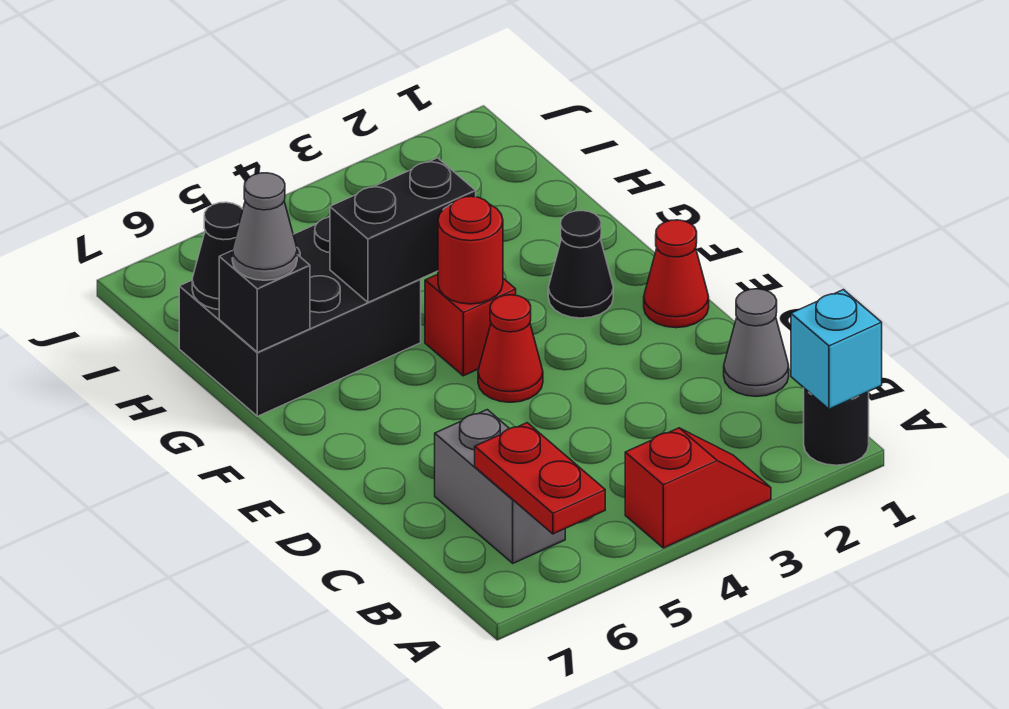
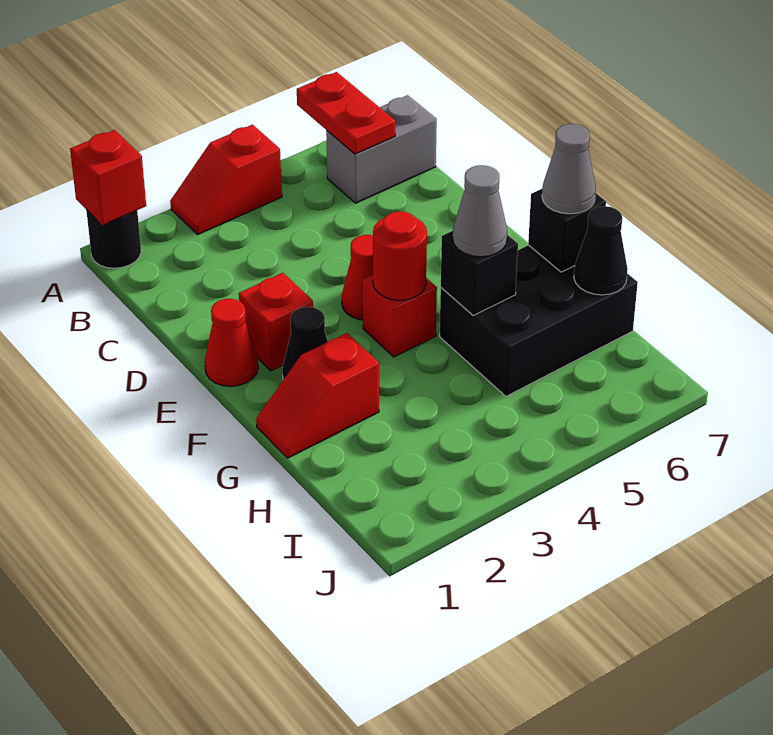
cyan brick A1 level 2 -> red brick A1 level 2
grey brick B6:C6 level 1 -> grey brick B6:B7 level 1
grey cone C1 level 1 -> grey cone G5 level 3
none -> red brick E2 level 1
none -> red slope G1:G2 level 1 top 2
black brick G4:G5 level 2 -> black brick G5 level 2

